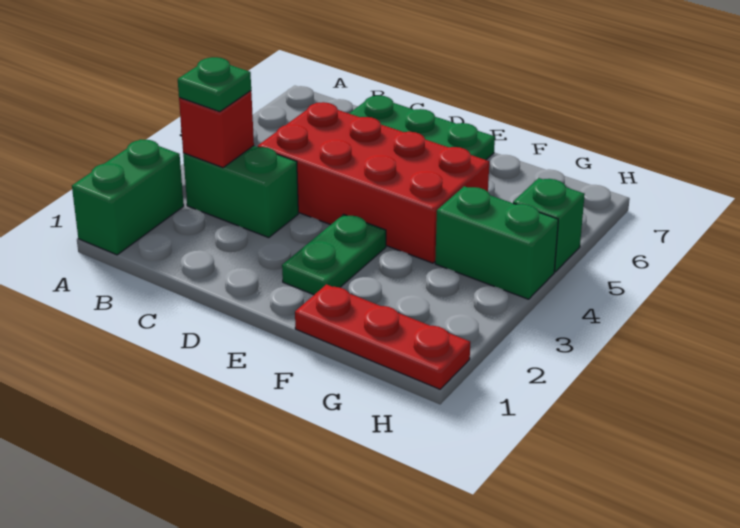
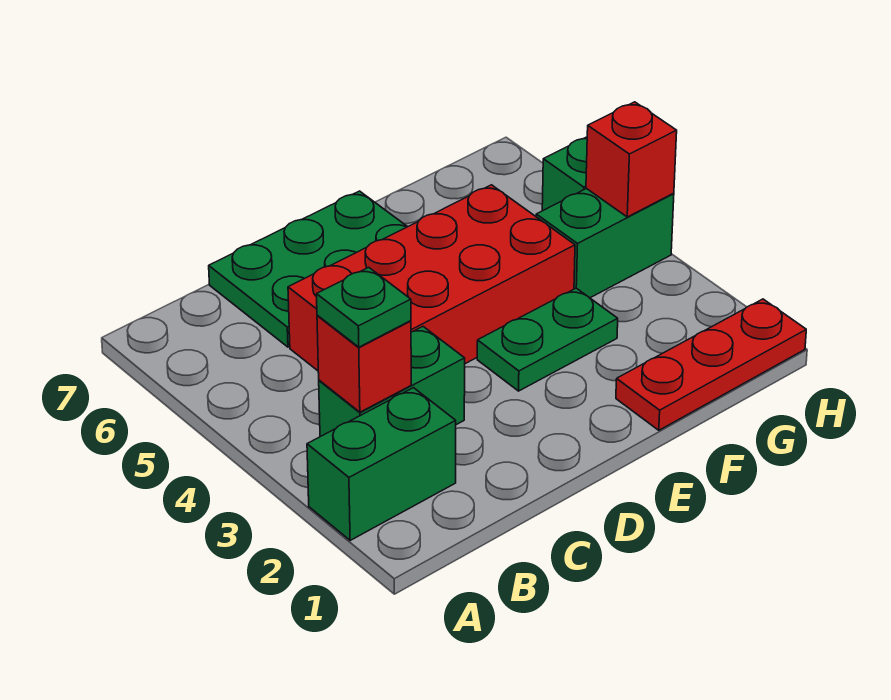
green brick A1:A2 level 1 -> green brick A2:B2 level 1
green plate E2:E3 level 1 -> green plate E3:F3 level 1
none -> red brick H4 level 2

